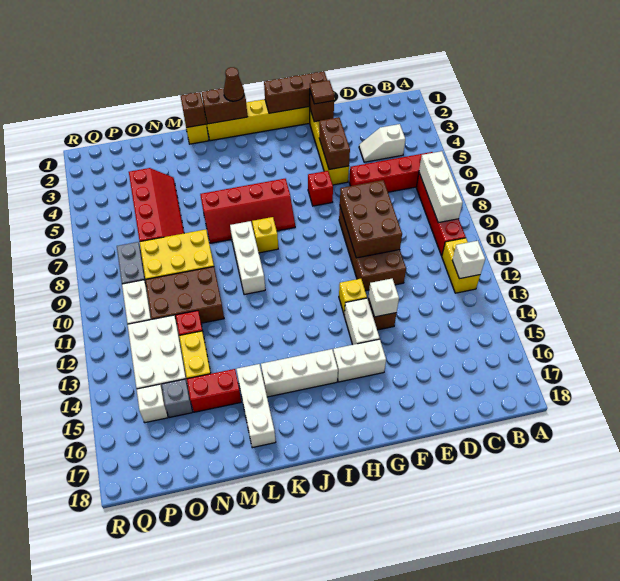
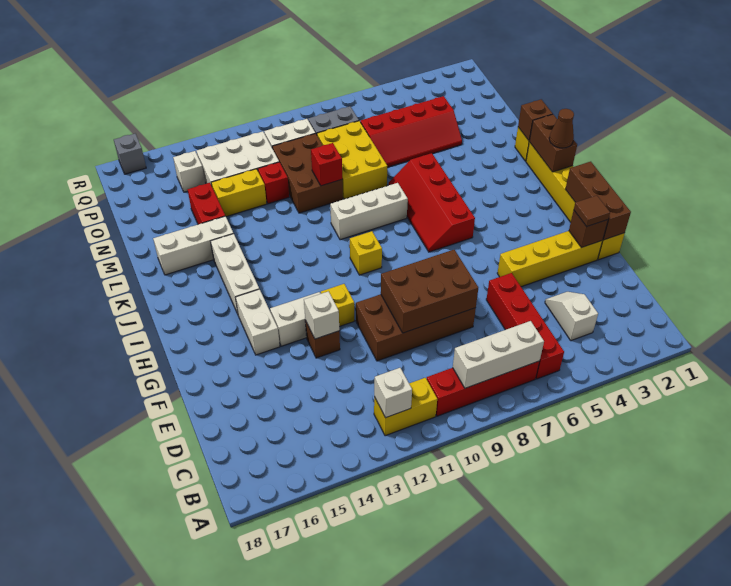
brown brick F4:F5 level 2 -> none
red brick G6 level 1 -> red brick M10 level 2
yellow brick J8 level 1 -> yellow brick I10 level 1
grey brick O15 level 1 -> grey brick R17 level 1

